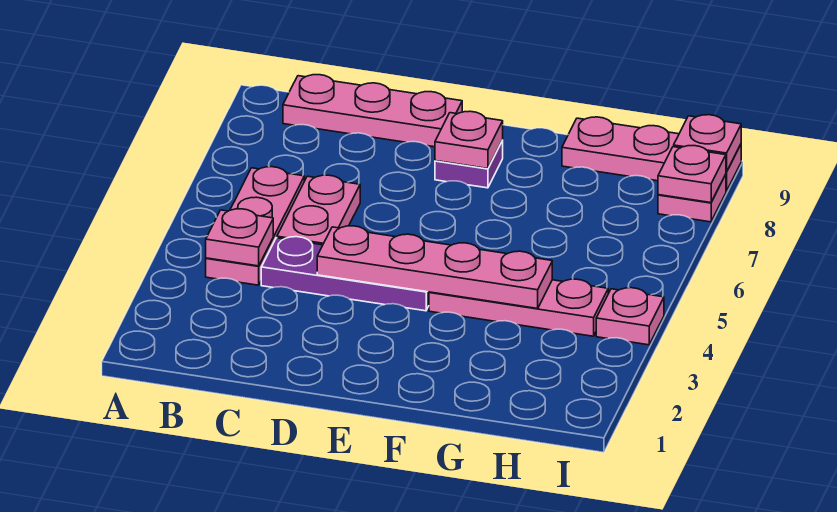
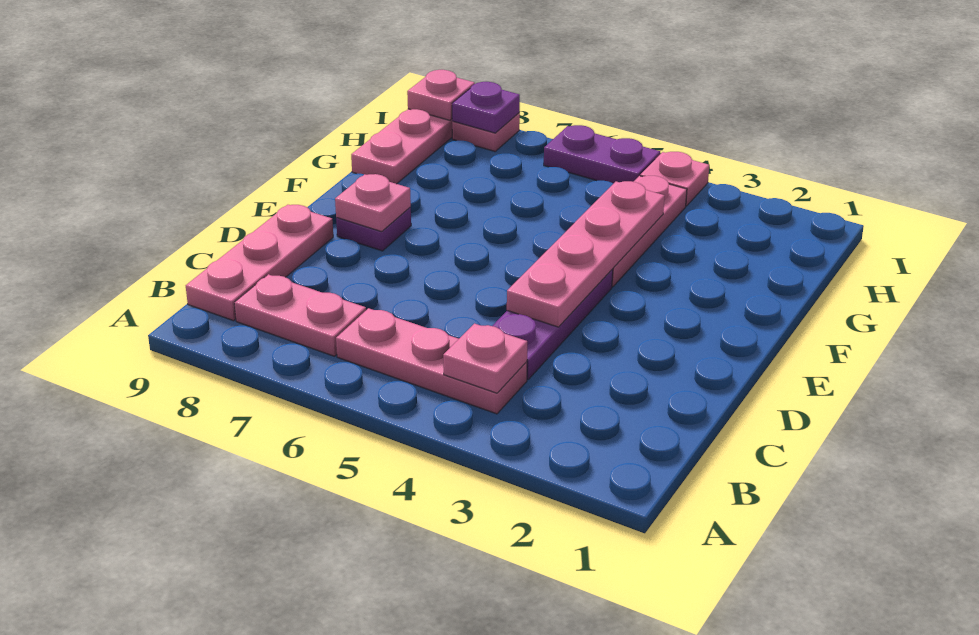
pink plate C5:C6 level 1 -> pink plate B7:B8 level 1
none -> purple plate I5:I6 level 1
pink plate I8 level 2 -> purple plate I8 level 2

